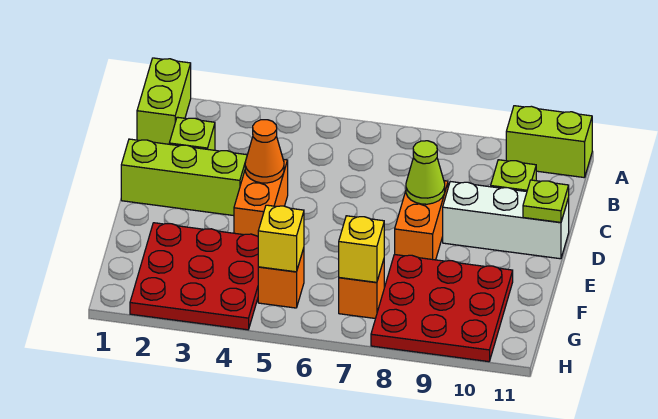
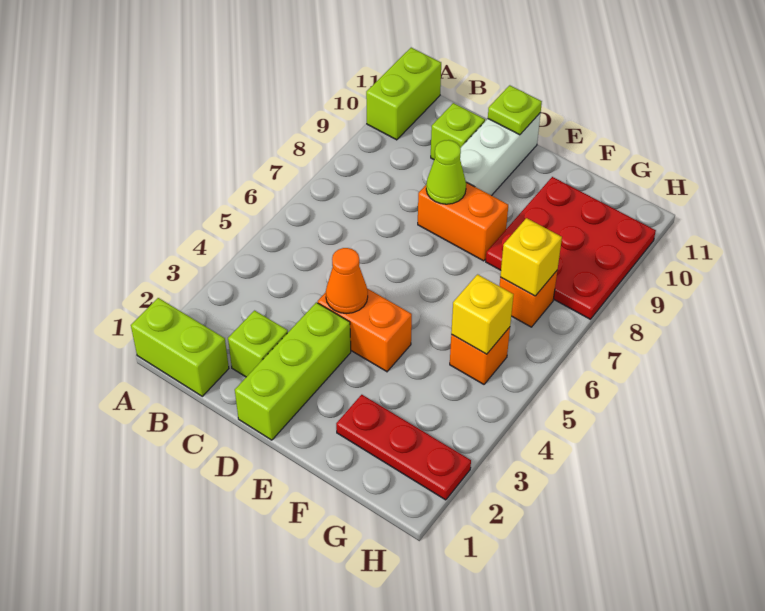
red plate F2:H4 level 1 -> red plate F2:H2 level 1

